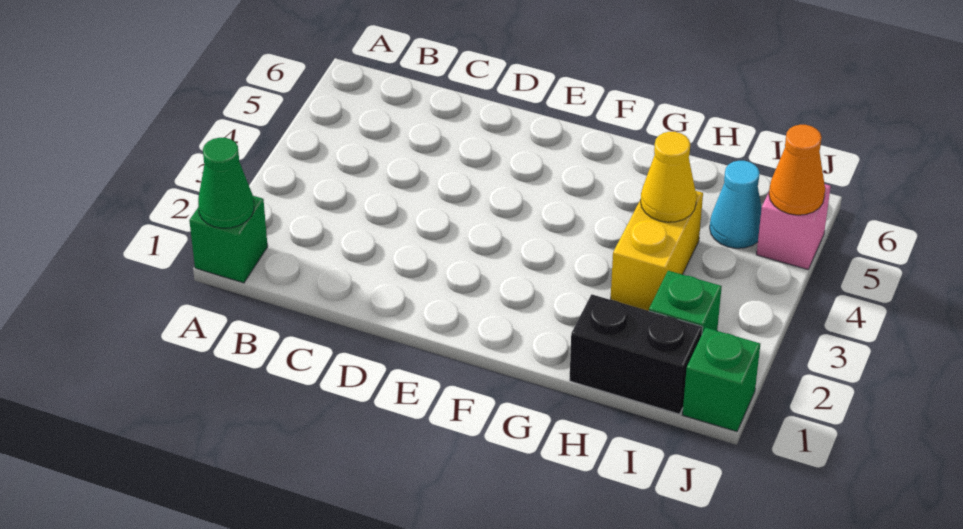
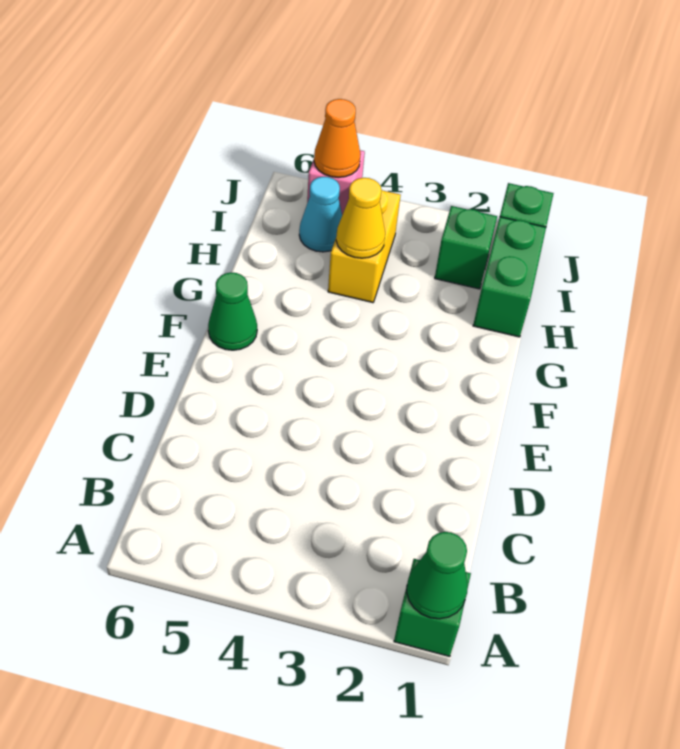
none -> green cone F6 level 1
black brick H1:I1 level 1 -> green brick H1:I1 level 1
yellow brick H3:H4 level 1 -> yellow brick H4:I4 level 1

